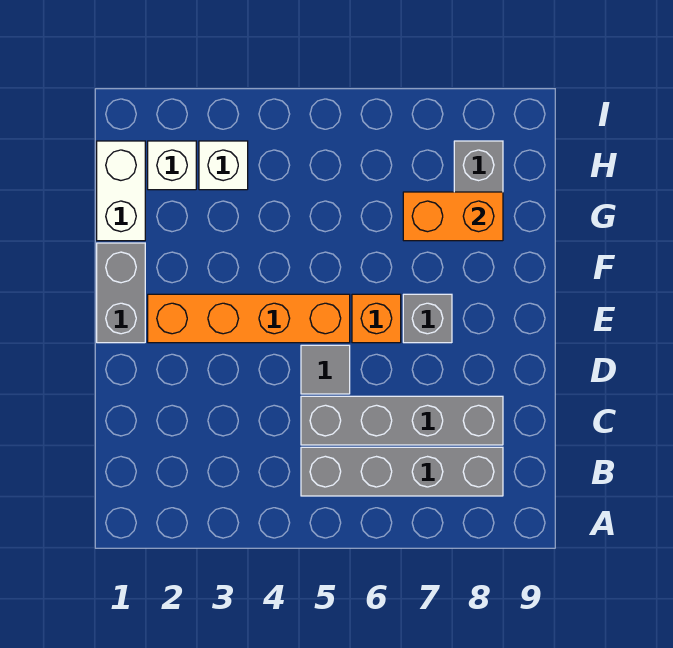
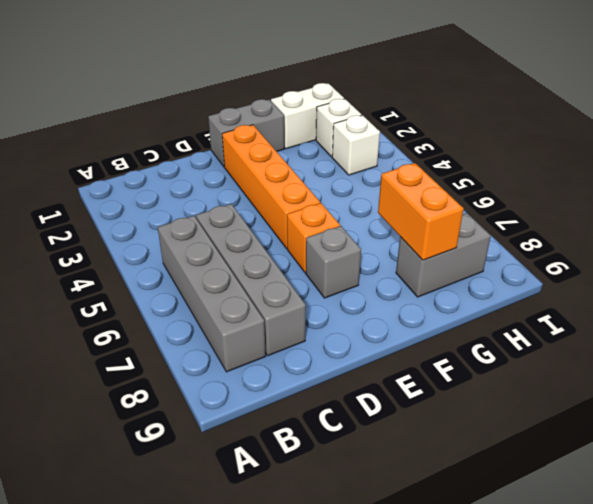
grey tile D5 level 1 -> none

